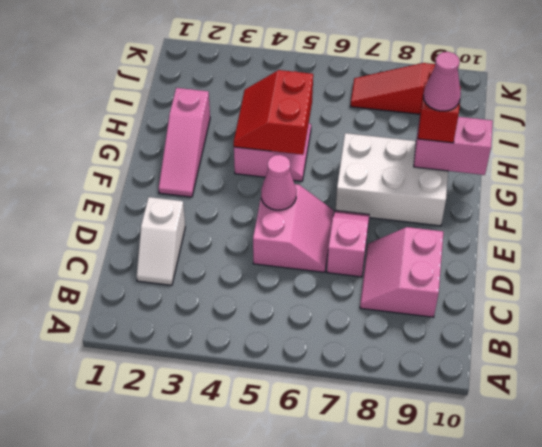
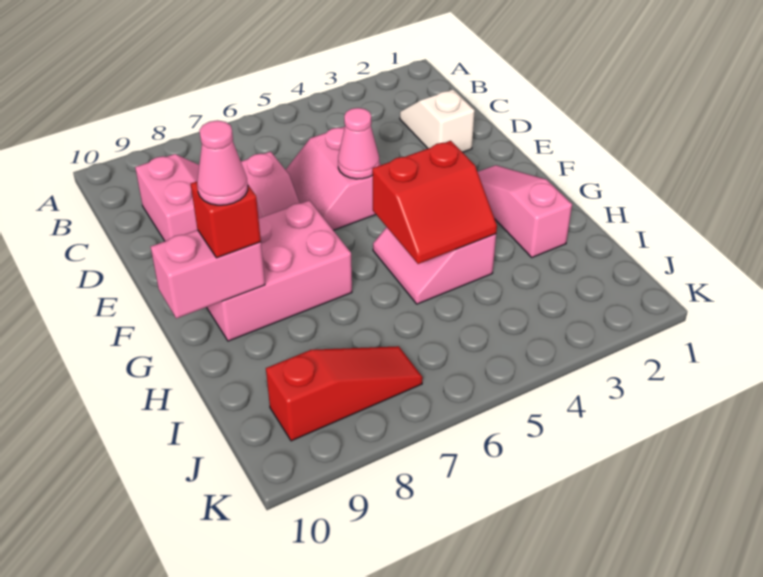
white brick F7:G9 level 1 -> pink brick F7:G9 level 1
red slope G4:H5 level 2 top 5 -> red slope G4:H5 level 2 top G

